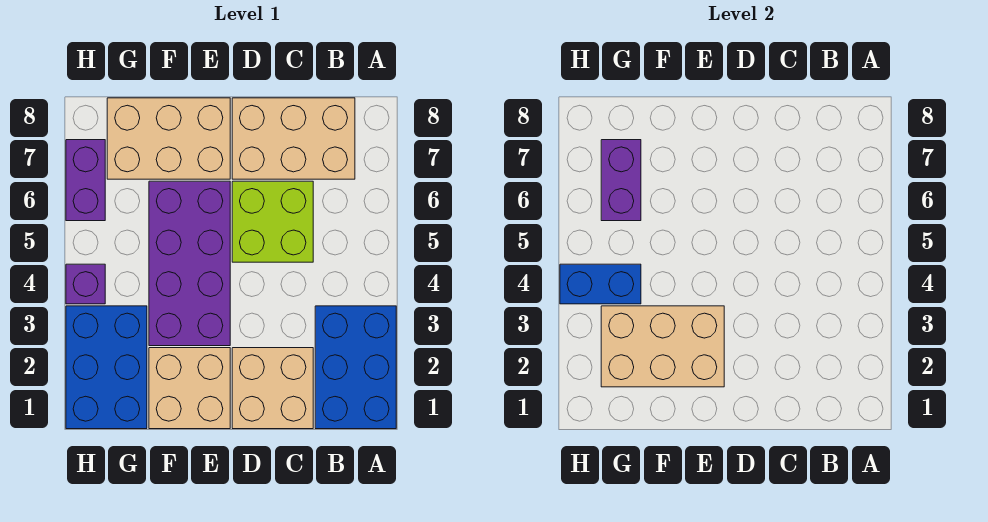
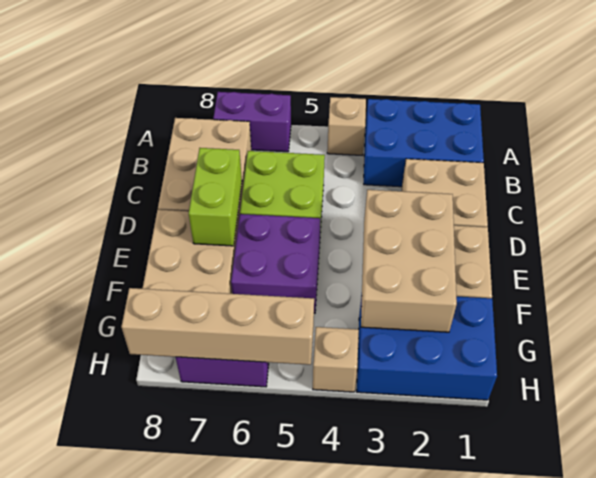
none -> tan brick A4 level 1
none -> lime brick D7:E7 level 2
purple brick E3:F6 level 1 -> purple brick E5:F6 level 1
blue brick G4:H4 level 2 -> none
purple brick G6:G7 level 2 -> purple brick A6:A7 level 1
purple brick H4 level 1 -> tan brick H4 level 1
none -> tan brick H5:H8 level 2

